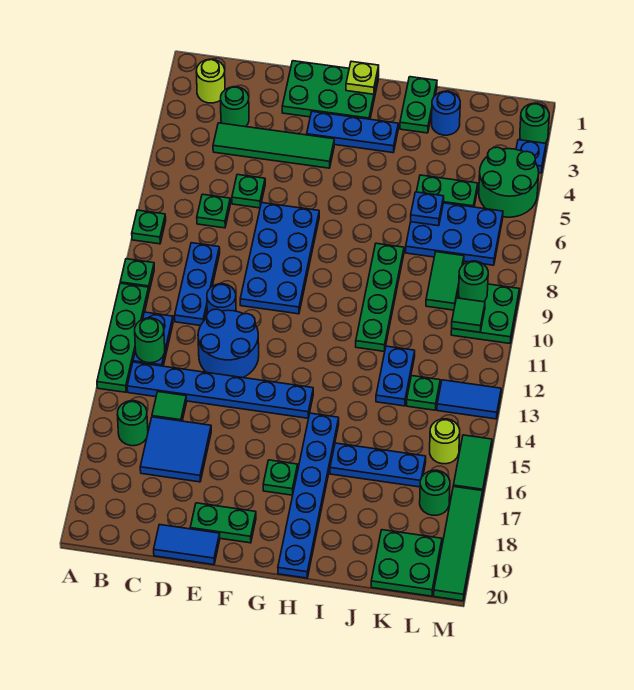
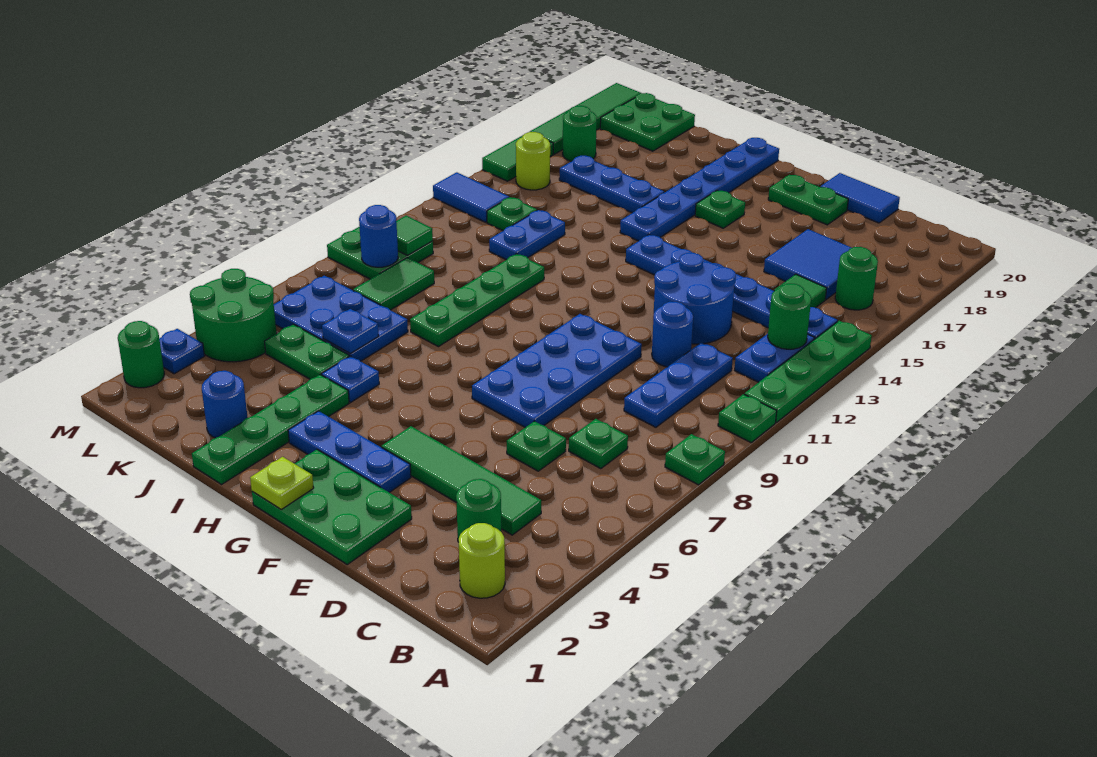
green plate I1:I2 level 1 -> green plate I1:I4 level 1
none -> blue plate I5 level 1
green round brick L9 level 2 -> blue round brick L9 level 2

